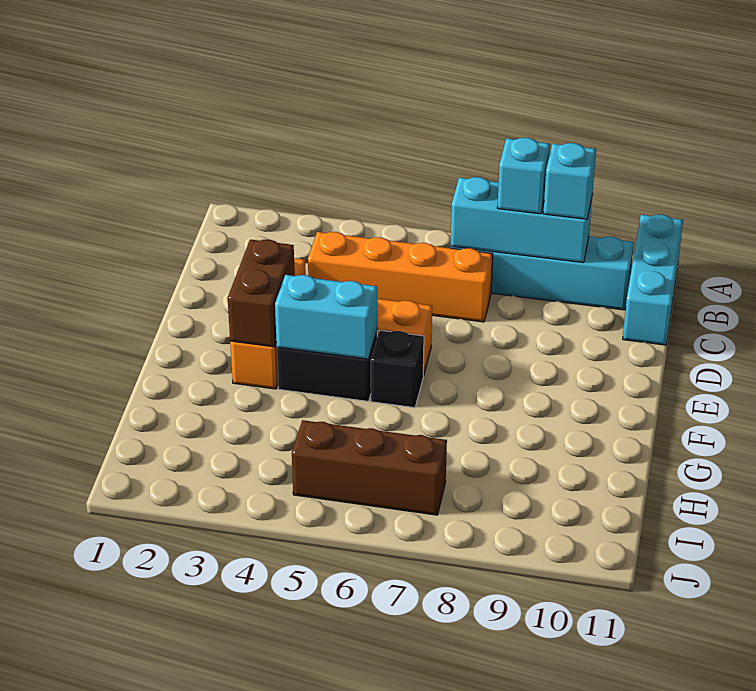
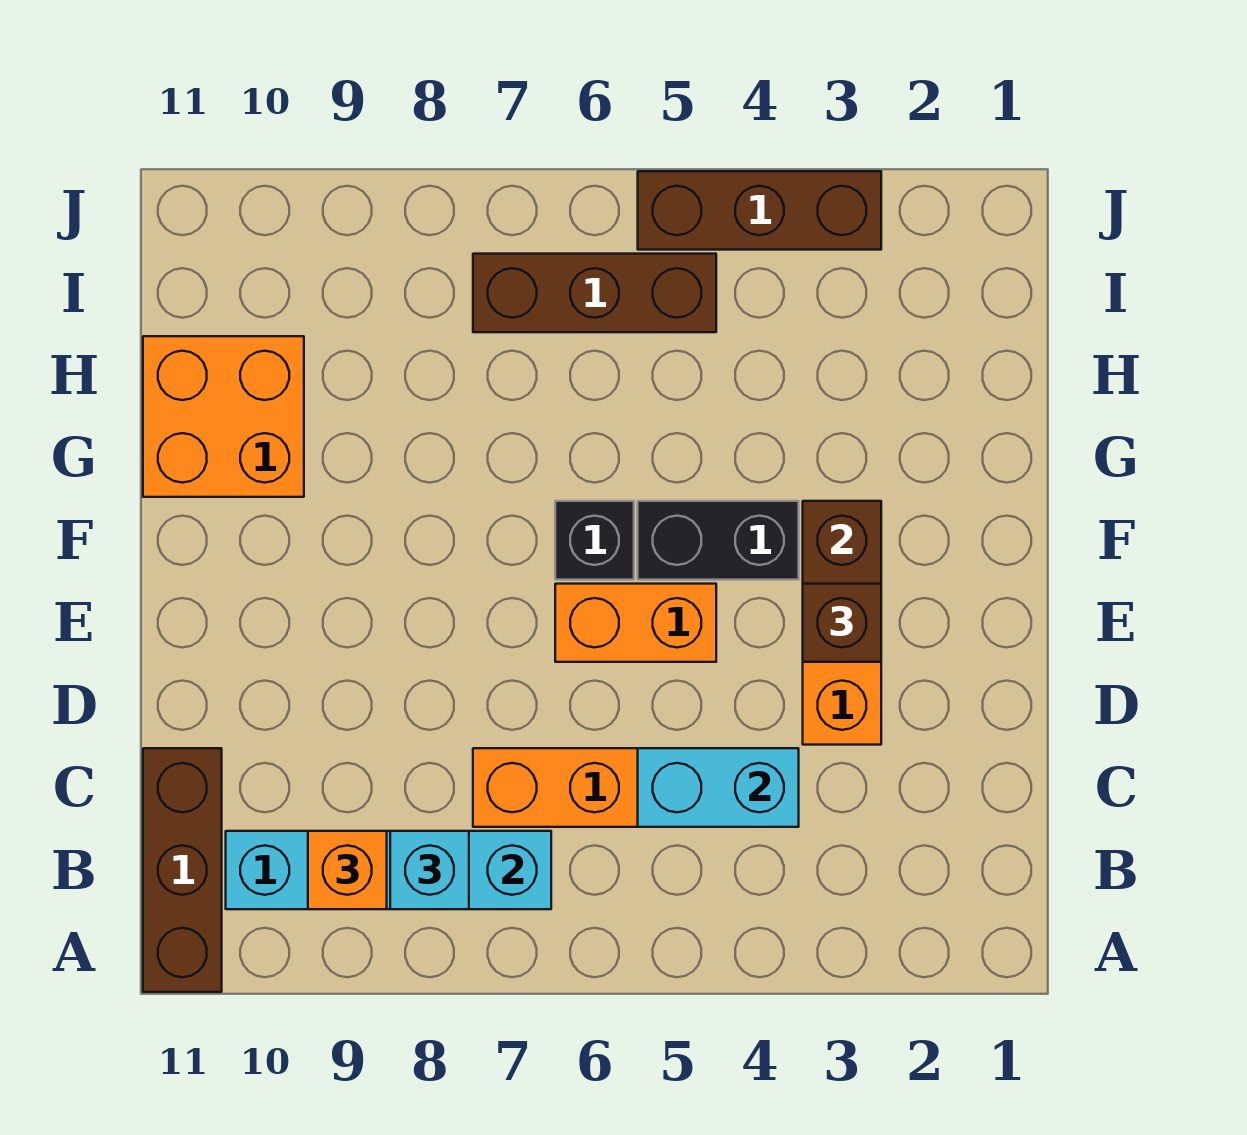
cyan brick A11:C11 level 1 -> brown brick A11:C11 level 1
cyan brick B9 level 3 -> orange brick B9 level 3
none -> brown brick E3 level 3
cyan brick F4:F5 level 2 -> cyan brick C4:C5 level 2
none -> orange brick G10:H11 level 1
none -> brown brick J3:J5 level 1

